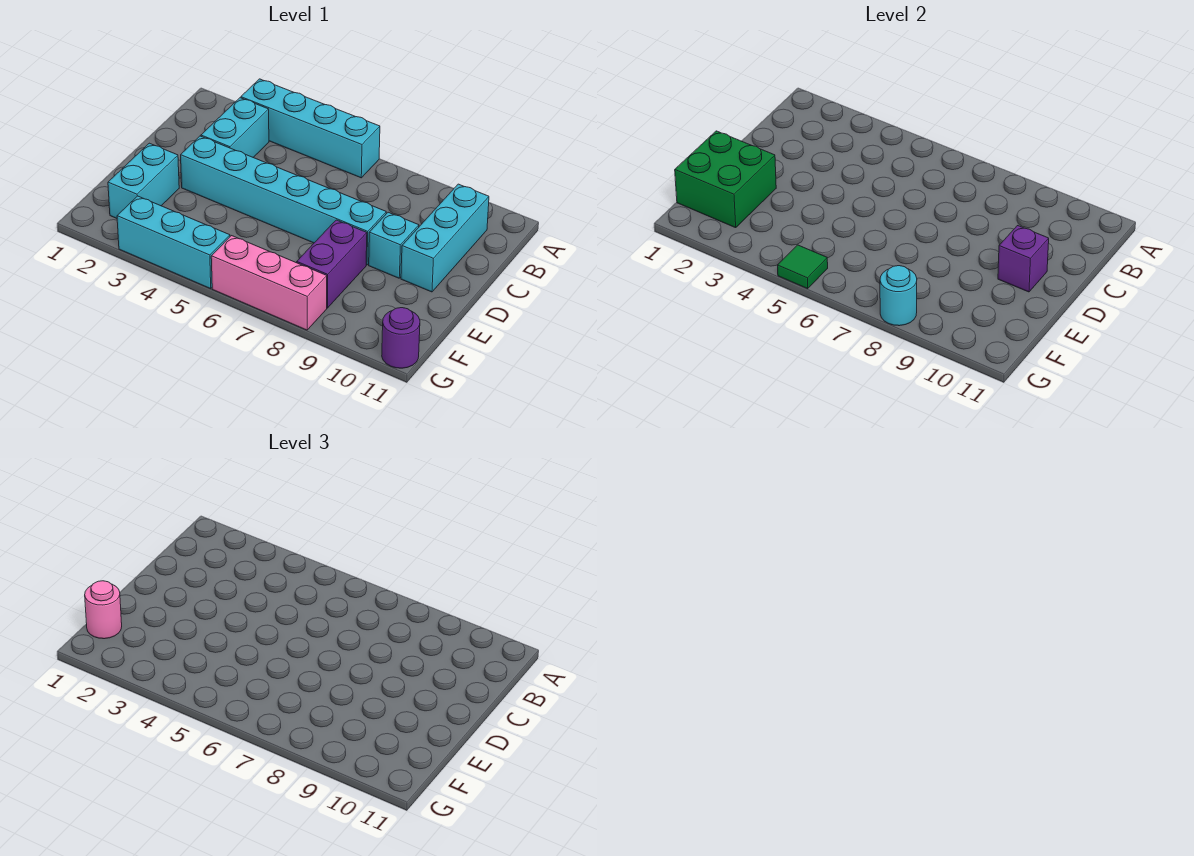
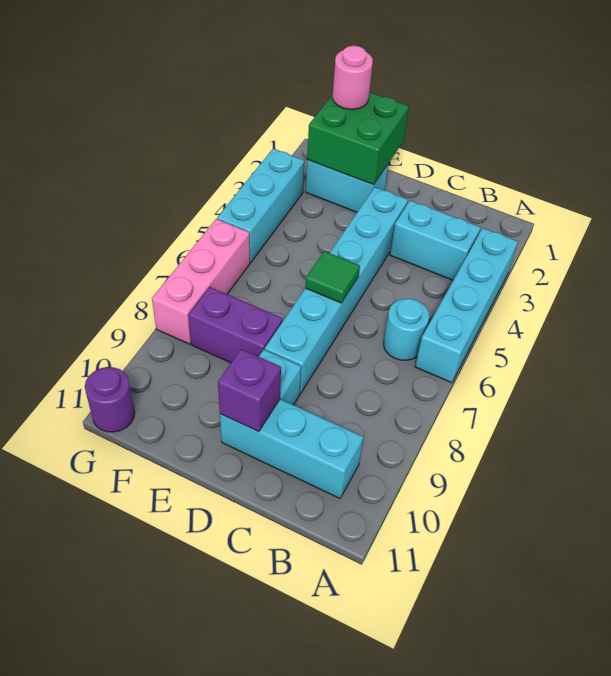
green tile G5 level 2 -> green tile D6 level 2
cyan round brick G8 level 2 -> cyan round brick B6 level 1

